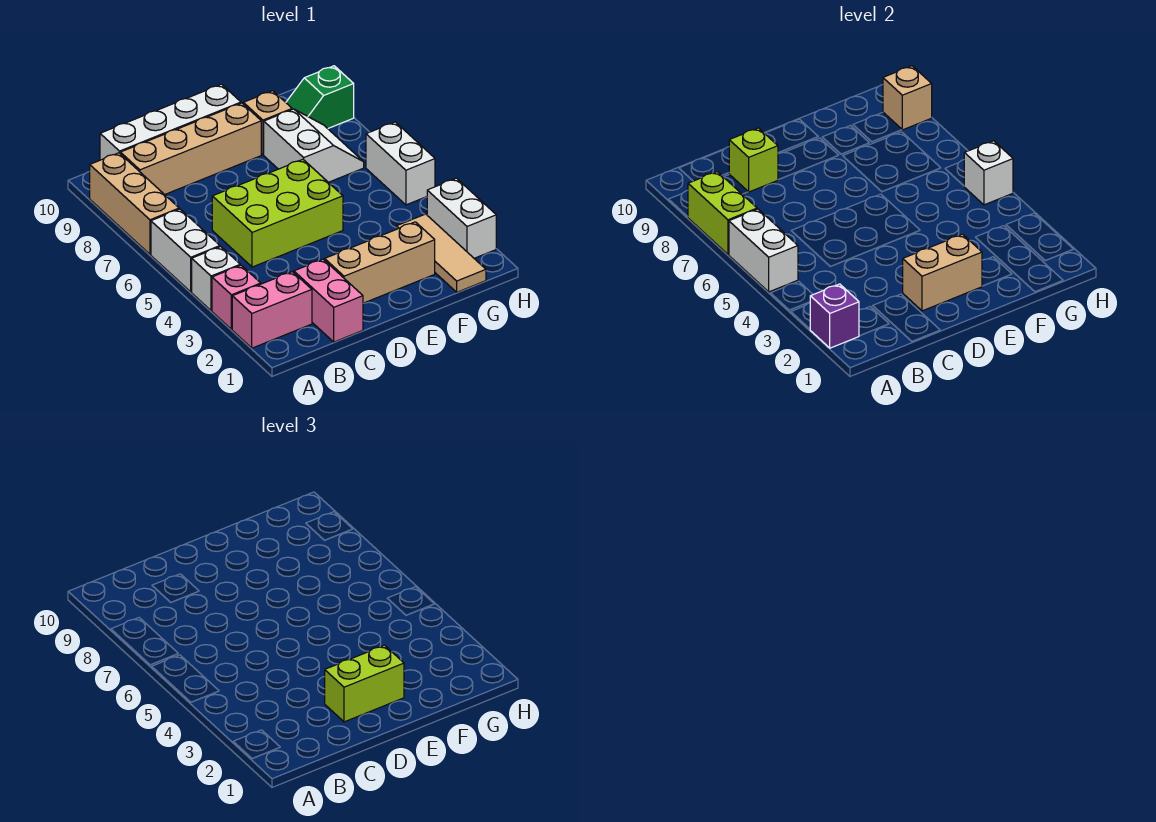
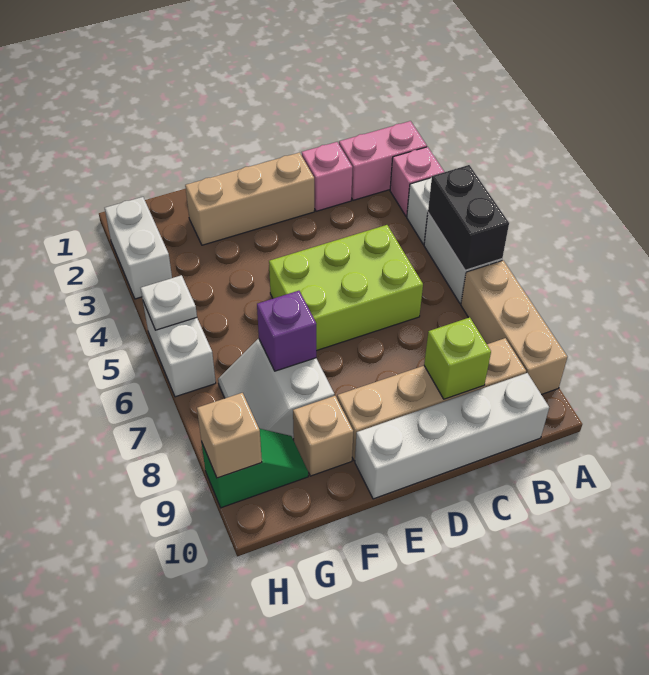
purple brick A2 level 2 -> purple brick F7 level 2
white brick A5:A6 level 2 -> black brick A5:A6 level 2
lime brick A7:A8 level 2 -> none
pink brick C1:C2 level 1 -> pink brick C2 level 1
tan brick D2:E2 level 2 -> none
lime brick D2:E2 level 3 -> none
tan tile G1:G3 level 1 -> none
white brick H5 level 2 -> white plate H5 level 2

